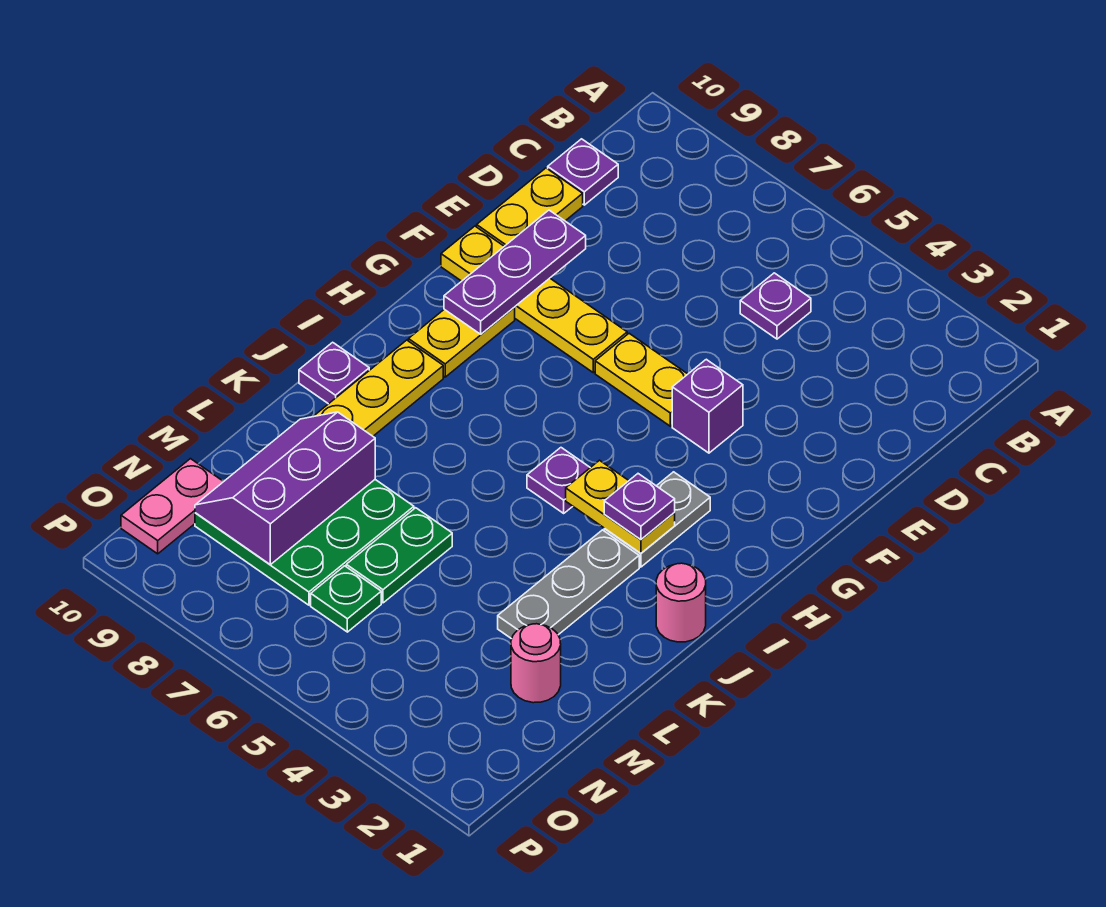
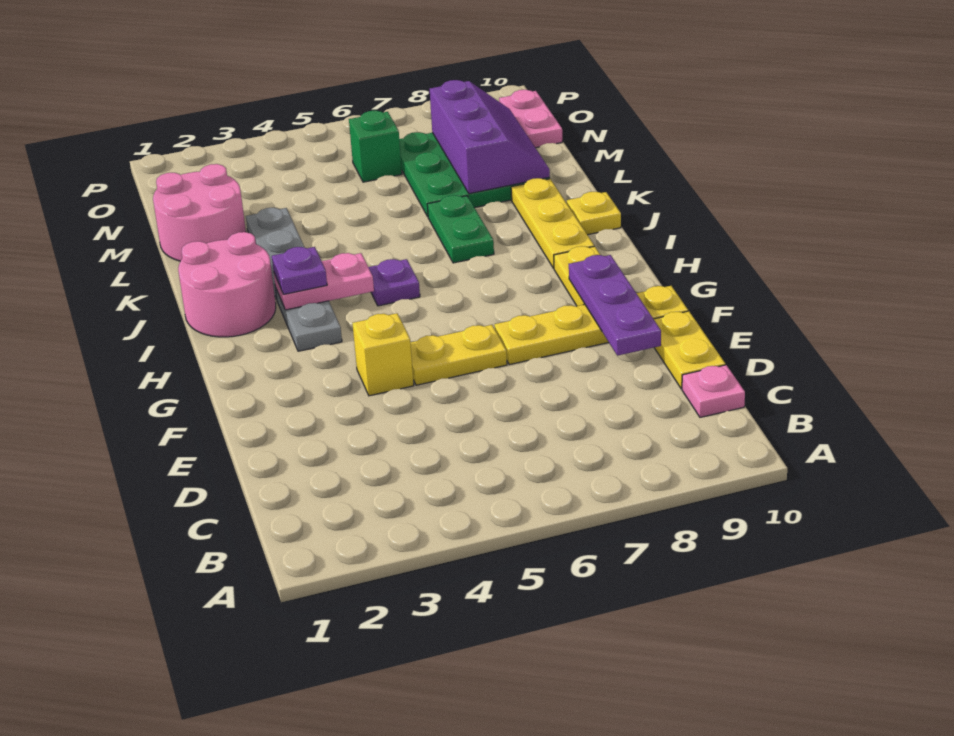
purple plate C5 level 1 -> none
purple plate C10 level 1 -> pink plate C10 level 1
purple brick F4 level 1 -> yellow brick F4 level 1
yellow plate I3:I4 level 2 -> pink plate I3:I4 level 2
pink round brick J1 level 1 -> pink round brick I1:J2 level 1
purple plate J10 level 1 -> yellow plate J10 level 1
green plate L6:M6 level 1 -> green plate J7:K7 level 1
pink round brick M2 level 1 -> pink round brick L1:M2 level 1
green plate N6 level 1 -> green brick N6 level 1

